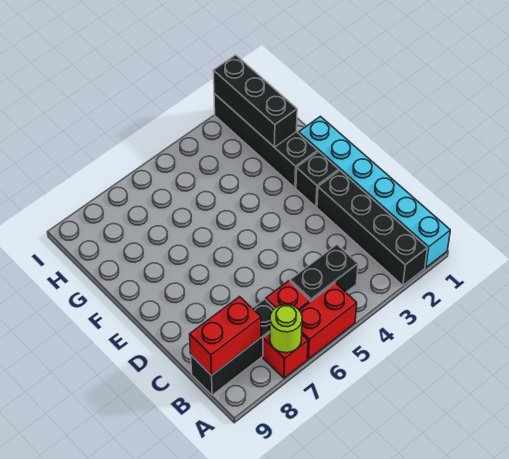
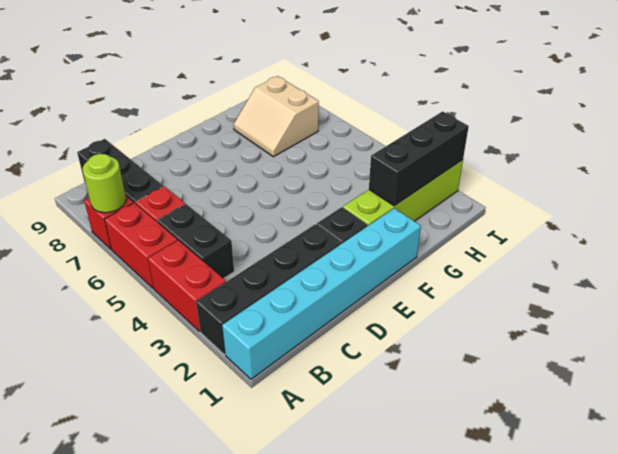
red brick B8:B9 level 2 -> red brick A3:A4 level 1
black brick F2:I2 level 1 -> lime brick F2:I2 level 1
none -> tan slope G7:H8 level 1 top H

